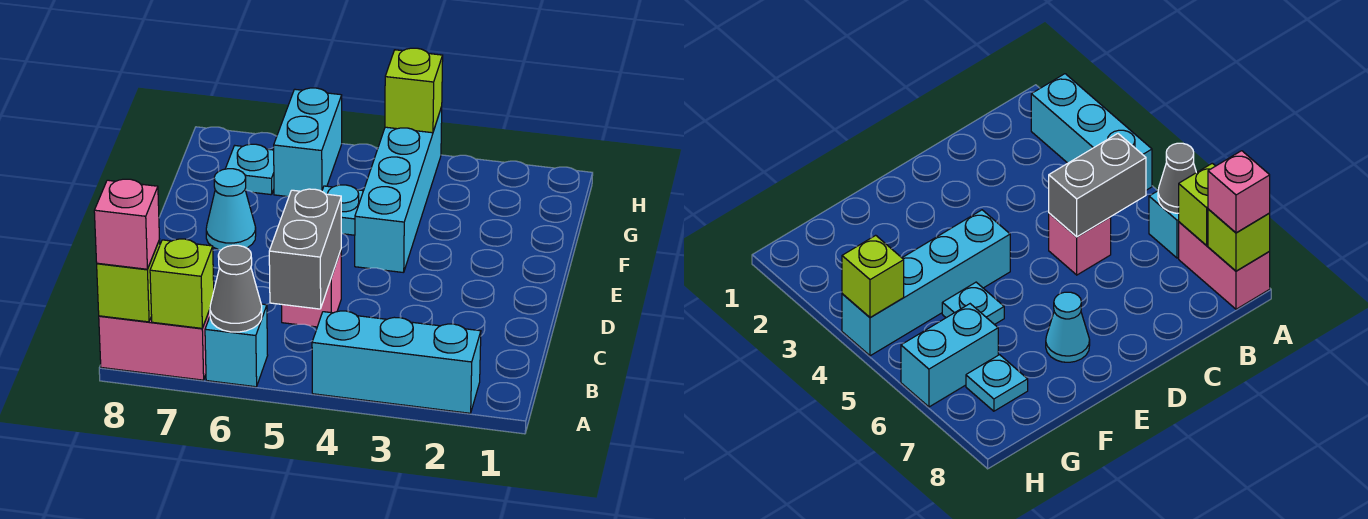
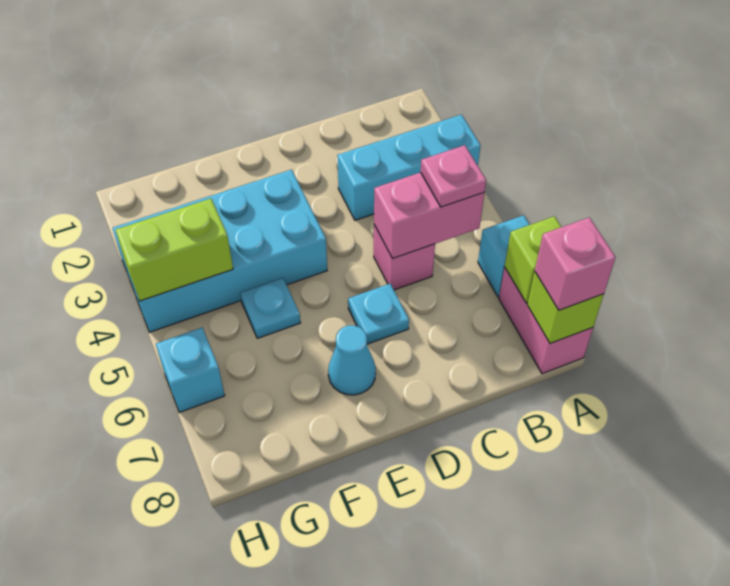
cyan brick A2:A4 level 1 -> cyan brick A3:C3 level 1
grey cone A6 level 2 -> none
grey brick B5:C5 level 2 -> pink brick B5:C5 level 2
none -> pink plate B5 level 3
cyan brick E4:H4 level 1 -> cyan brick E3:H4 level 1
cyan brick G6:H6 level 1 -> cyan brick H6 level 1
cyan plate G7 level 1 -> cyan plate D6 level 1
lime brick H4 level 2 -> lime brick G4:H4 level 2

